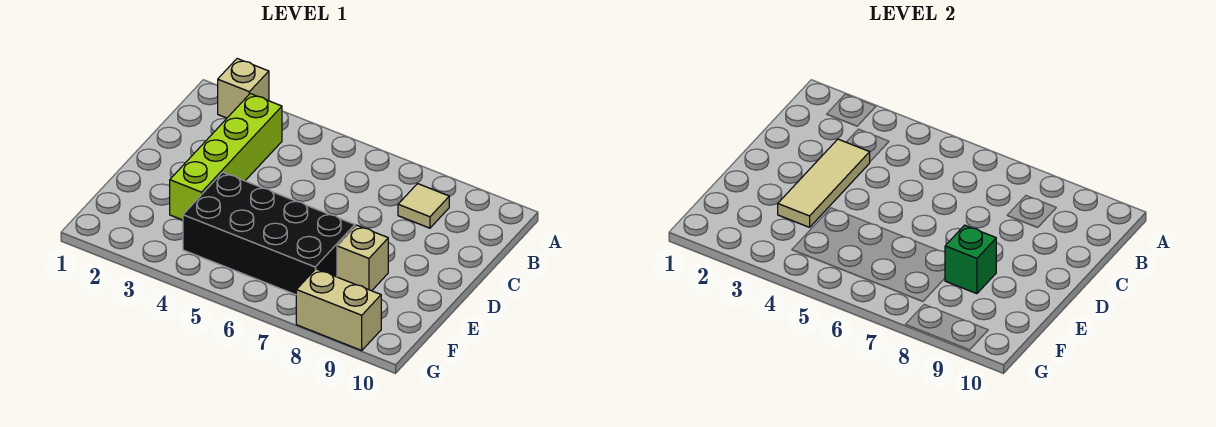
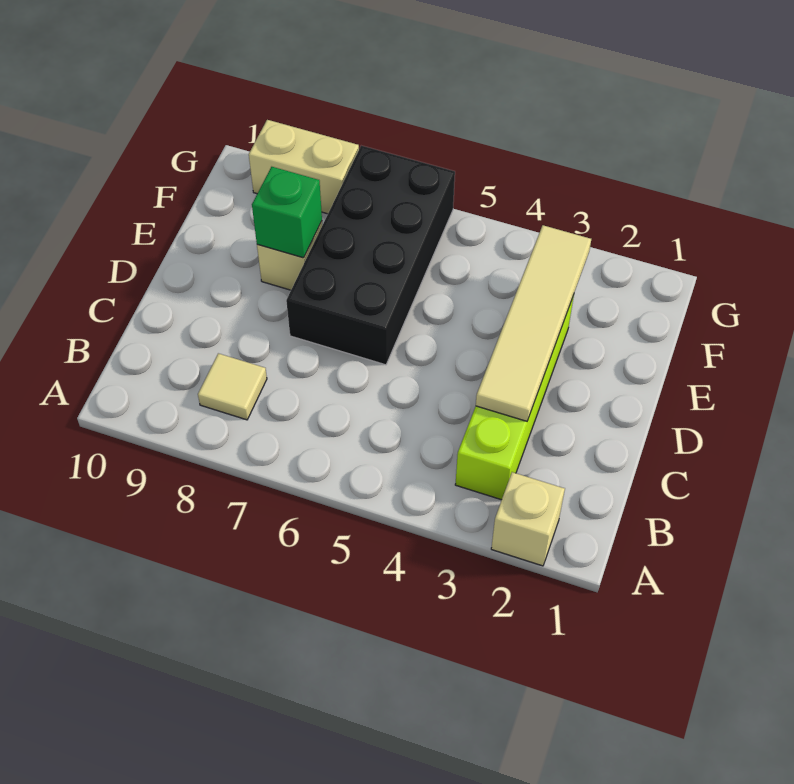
tan tile C3:E3 level 2 -> tan tile C3:F3 level 2
black brick E4:F7 level 1 -> black brick D6:G7 level 1

